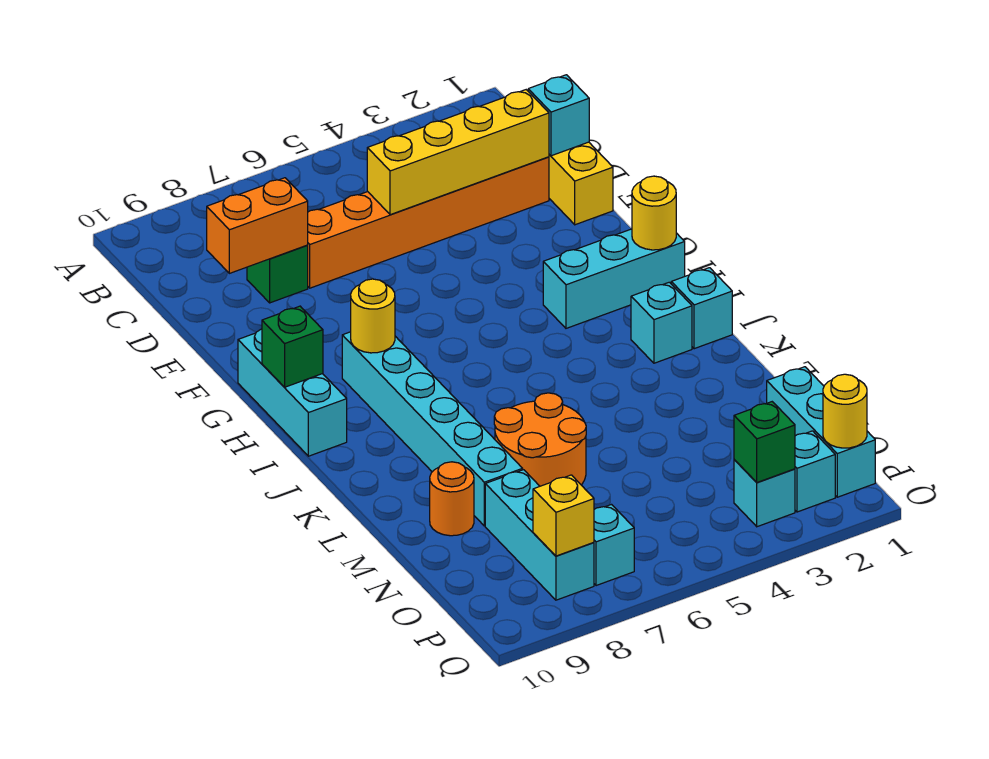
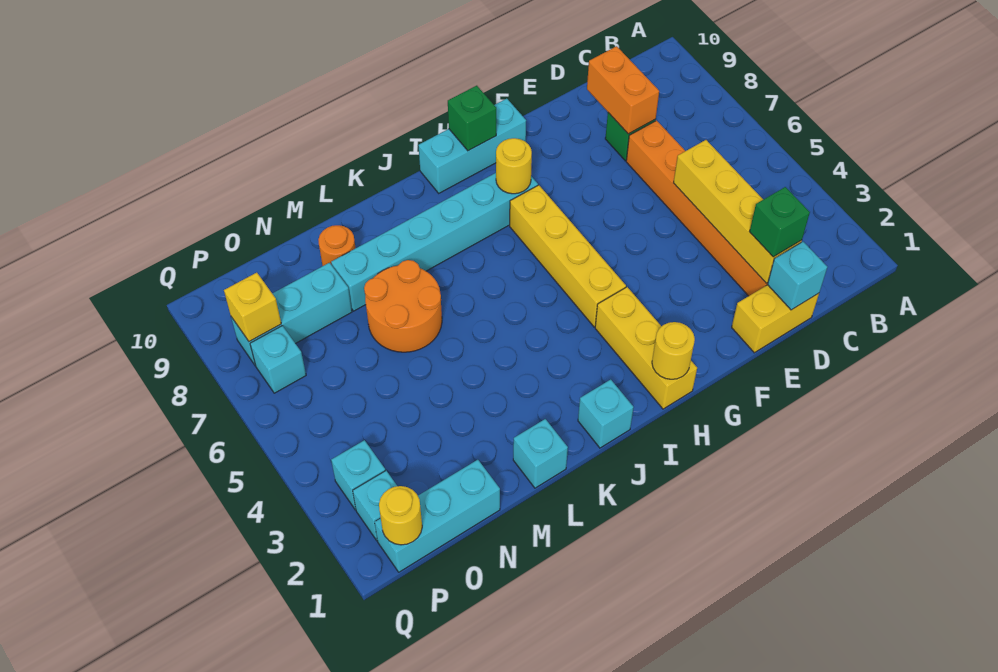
cyan brick H1:H3 level 1 -> yellow brick H1:H3 level 1
none -> yellow brick H4:H7 level 1
cyan brick J2 level 1 -> cyan brick L1 level 1
green brick P3 level 2 -> green brick D2 level 3

